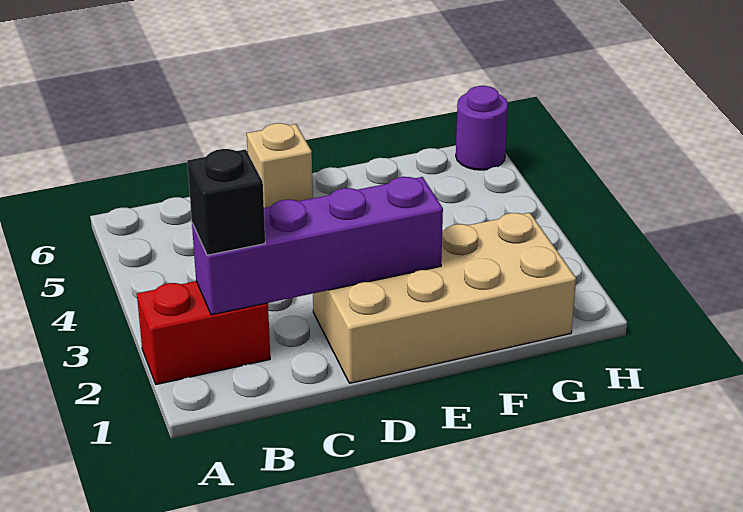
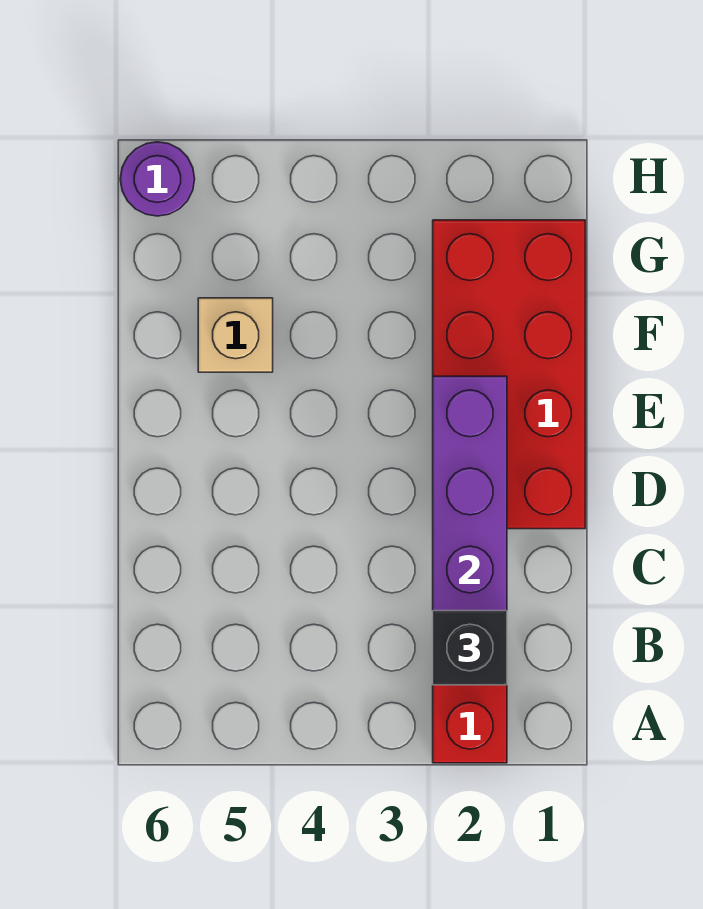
tan brick D1:G2 level 1 -> red brick D1:G2 level 1
tan brick D6 level 1 -> tan brick F5 level 1

